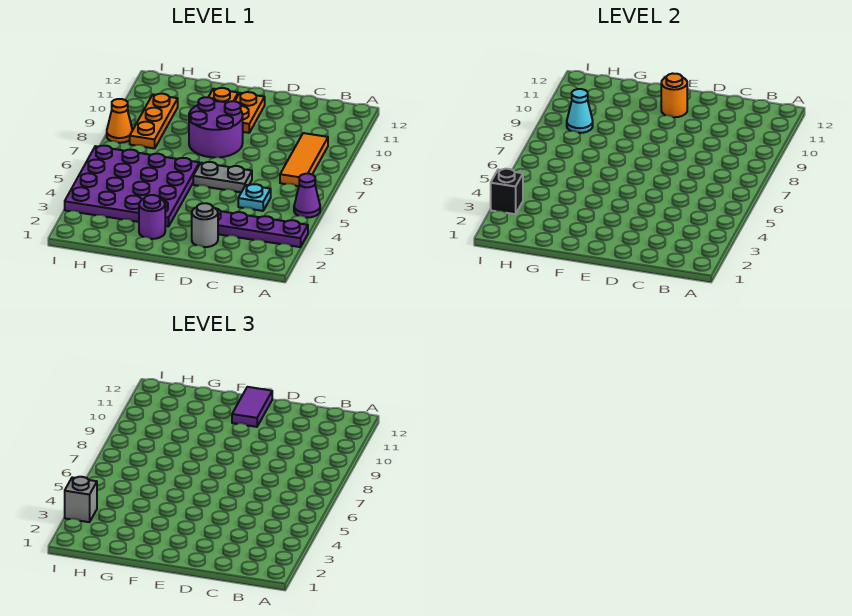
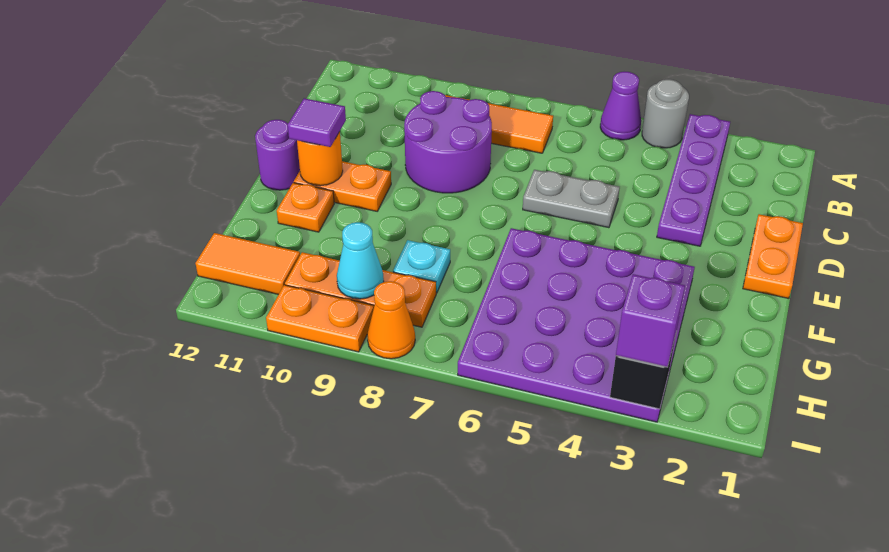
cyan plate C5 level 1 -> cyan plate G8 level 1
none -> orange plate D1:E1 level 1
grey round brick D2 level 1 -> grey round brick A4 level 1
grey plate D6:E6 level 1 -> grey plate D5:D6 level 1
purple round brick E8:F9 level 1 -> purple round brick C8:D9 level 1
purple tile E11:E12 level 3 -> purple tile E11 level 3
purple round brick F2 level 1 -> purple round brick E12 level 1
none -> orange tile H11:H12 level 1
grey brick I3 level 3 -> purple brick I3 level 3
none -> orange plate I9:I10 level 1

